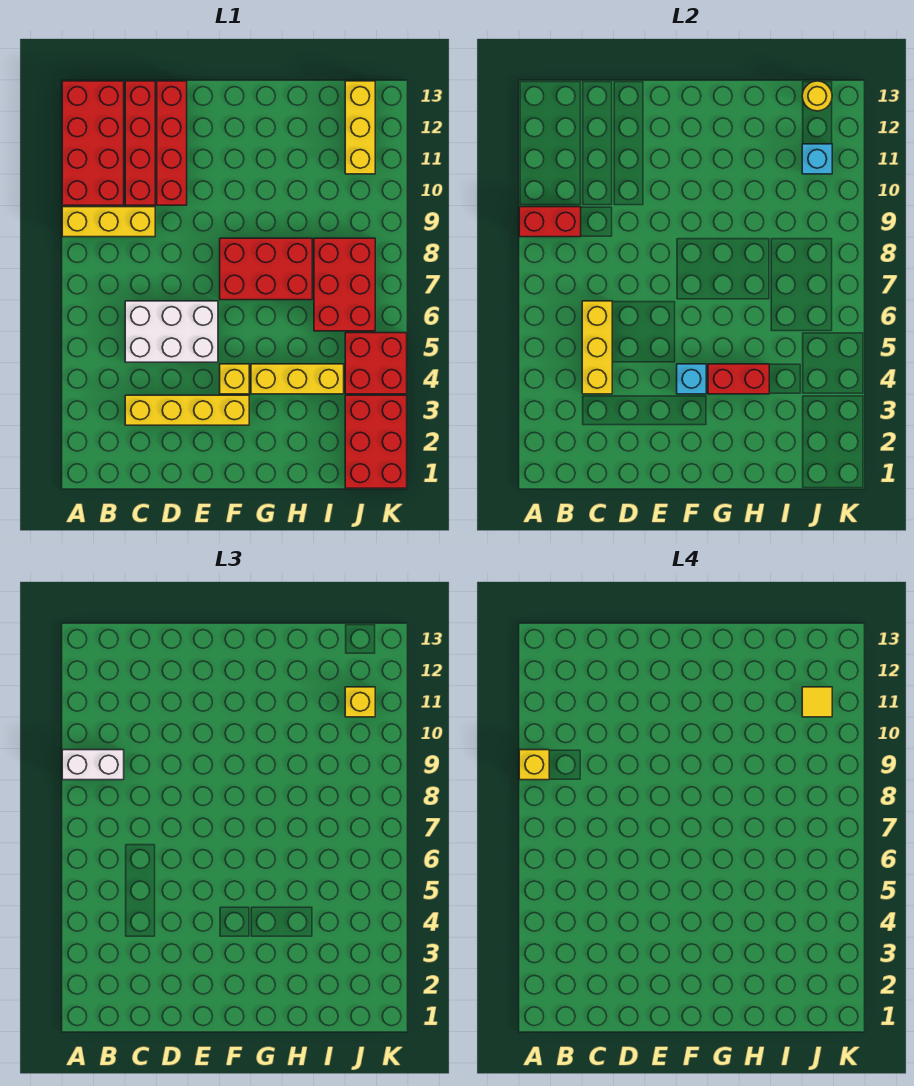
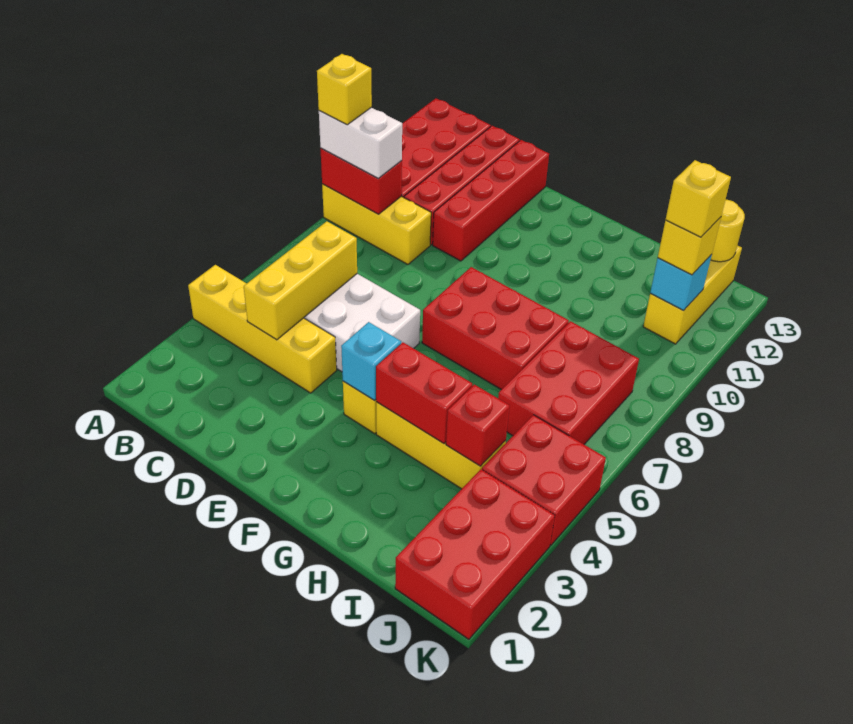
yellow brick C3:F3 level 1 -> yellow brick A4:D4 level 1
none -> red brick I4 level 2
yellow tile J11 level 4 -> yellow brick J11 level 4

